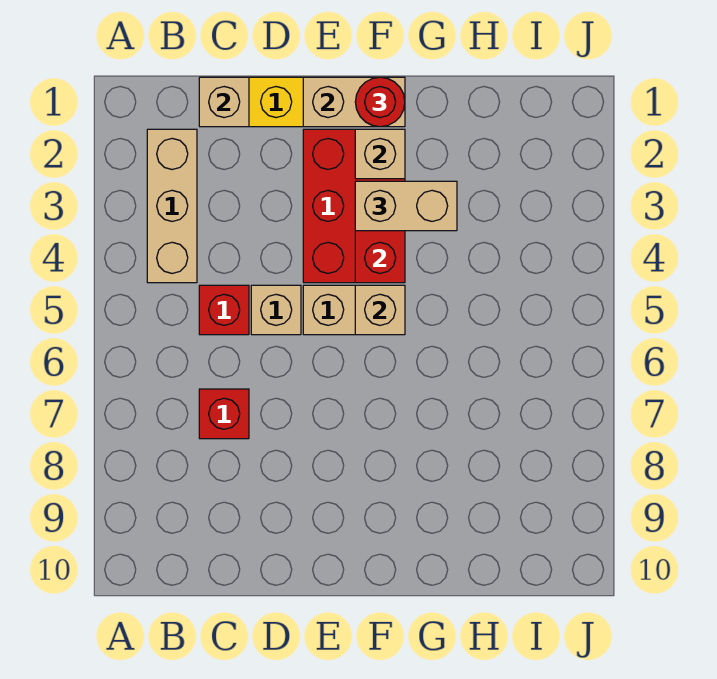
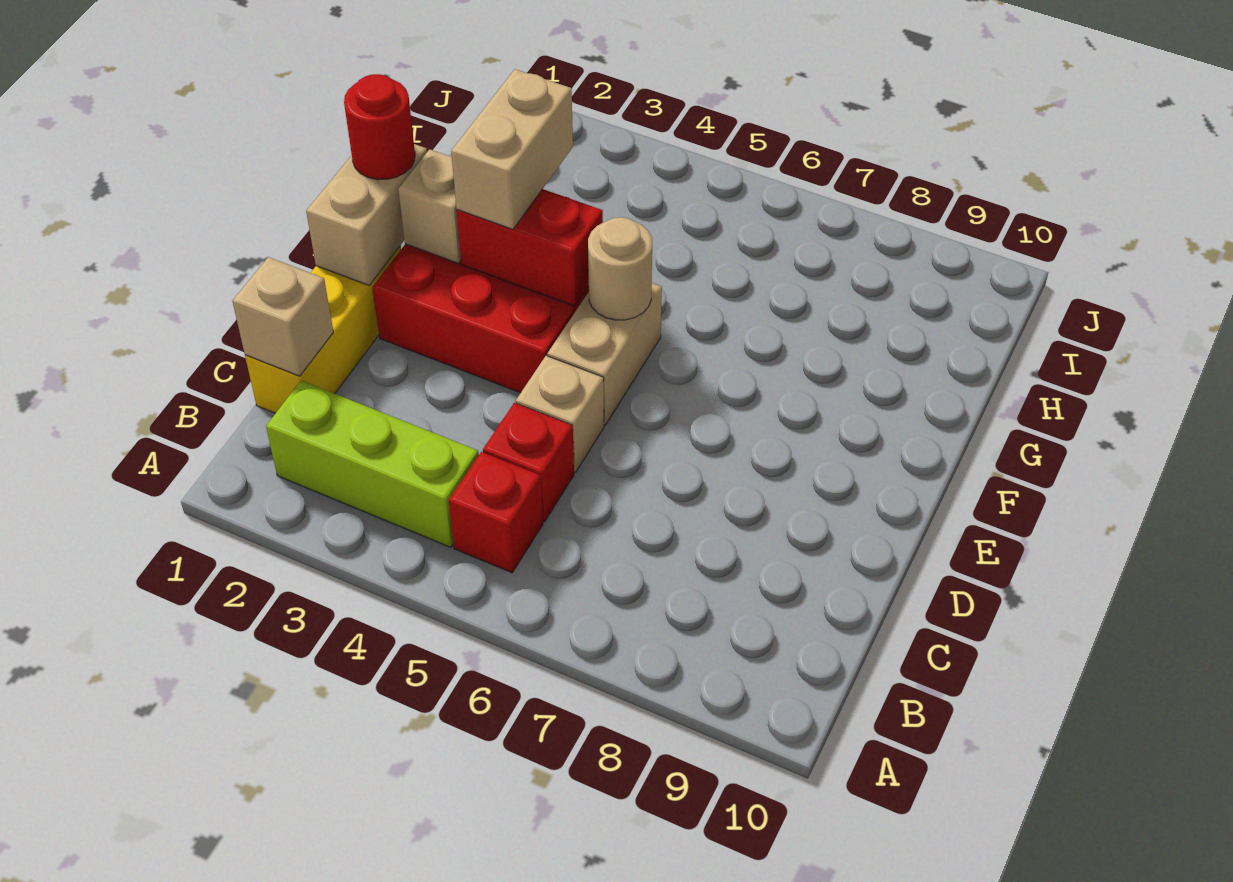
tan brick B2:B4 level 1 -> lime brick B2:B4 level 1
red brick C7 level 1 -> red brick B5 level 1
tan brick F5 level 2 -> tan round brick F5 level 2

